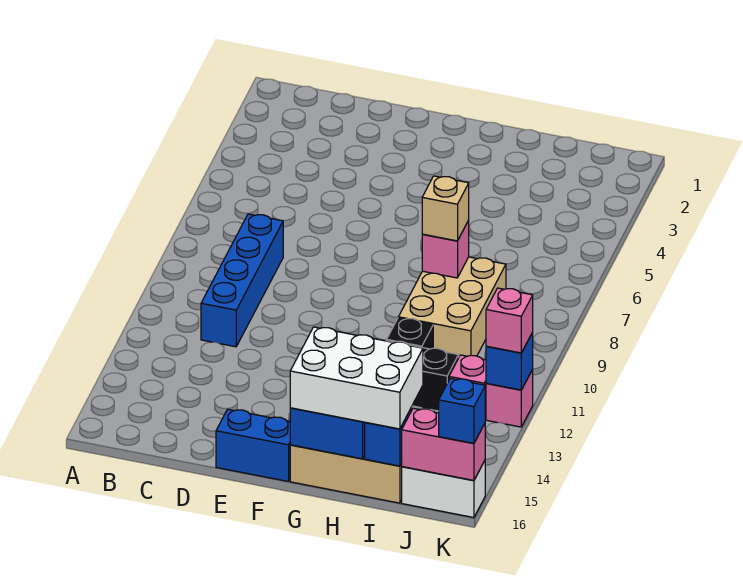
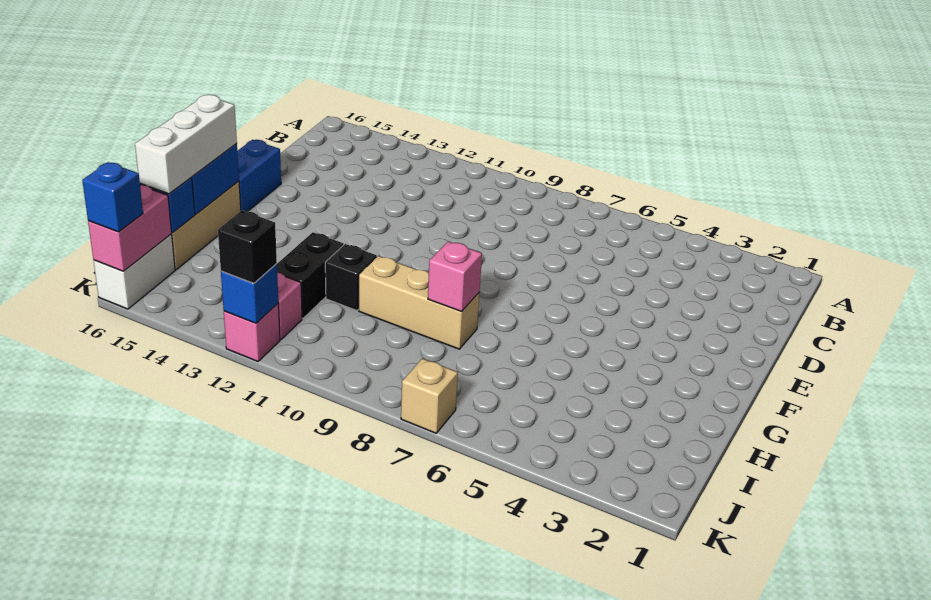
blue brick C8:C11 level 1 -> none
white brick G15:I16 level 3 -> white brick G16:I16 level 3
tan brick H8:I10 level 1 -> tan brick H8:H10 level 1
tan brick H8 level 3 -> tan brick K7 level 1
pink brick K12 level 3 -> black brick K12 level 3

